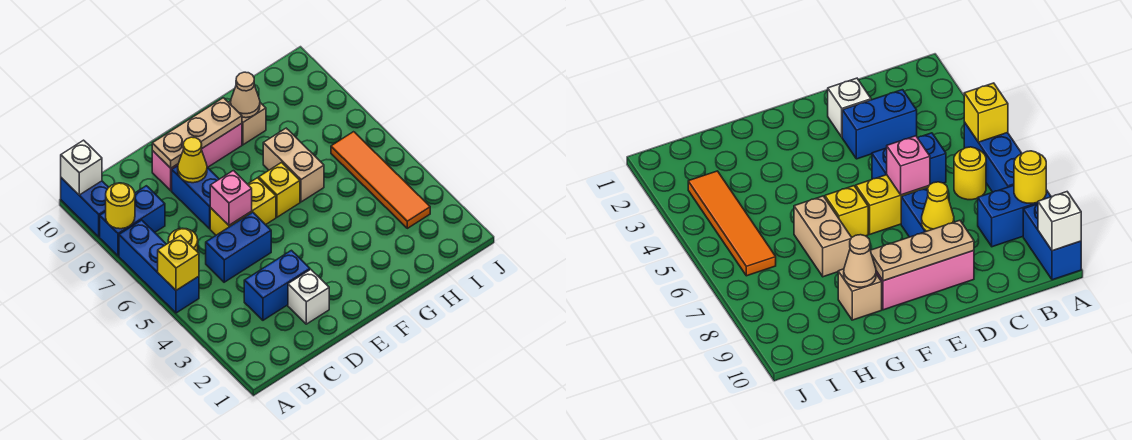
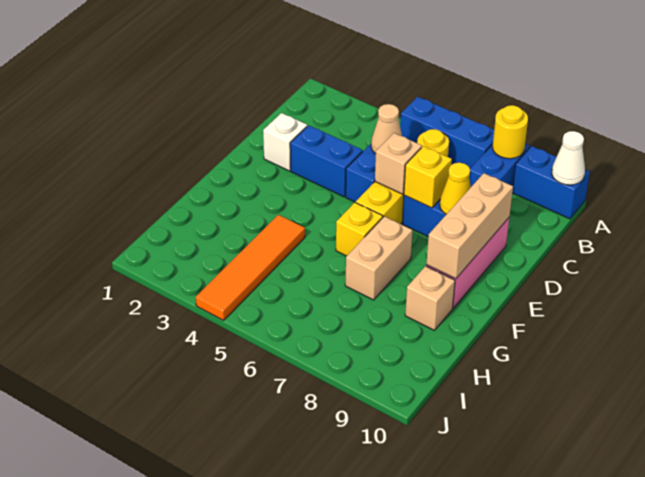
yellow brick A5 level 2 -> yellow brick D7 level 2
white brick A10 level 2 -> white cone A10 level 2
blue brick C3:D3 level 1 -> blue brick D3:D4 level 1
pink brick D6 level 2 -> tan brick D6 level 2
tan plate D9:F9 level 2 -> tan brick D9:F9 level 2
tan brick G6:G7 level 1 -> tan brick F7:G7 level 1
tan cone G9 level 2 -> tan cone C5 level 2
orange tile I3:I6 level 1 -> orange tile G4:J4 level 1

